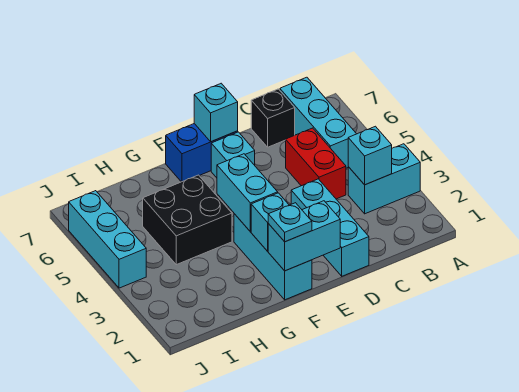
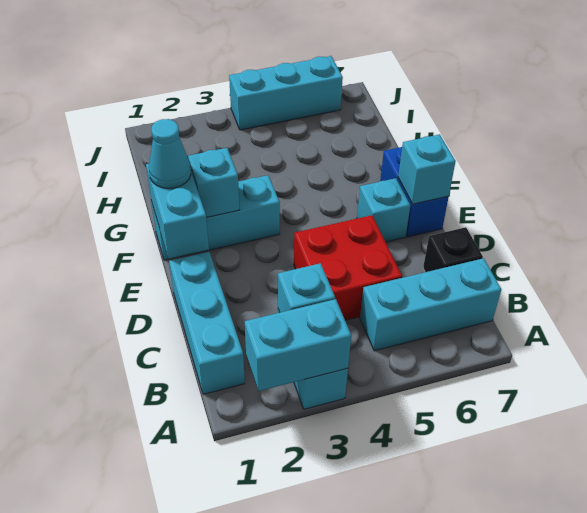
red brick C4:C5 level 1 -> red brick C4:D5 level 1
cyan brick D1:D3 level 1 -> cyan brick B1:D1 level 1
cyan plate F1 level 3 -> cyan cone F1 level 3
cyan brick F3:F4 level 2 -> cyan brick A2:A3 level 2
black brick G4:H5 level 1 -> none

